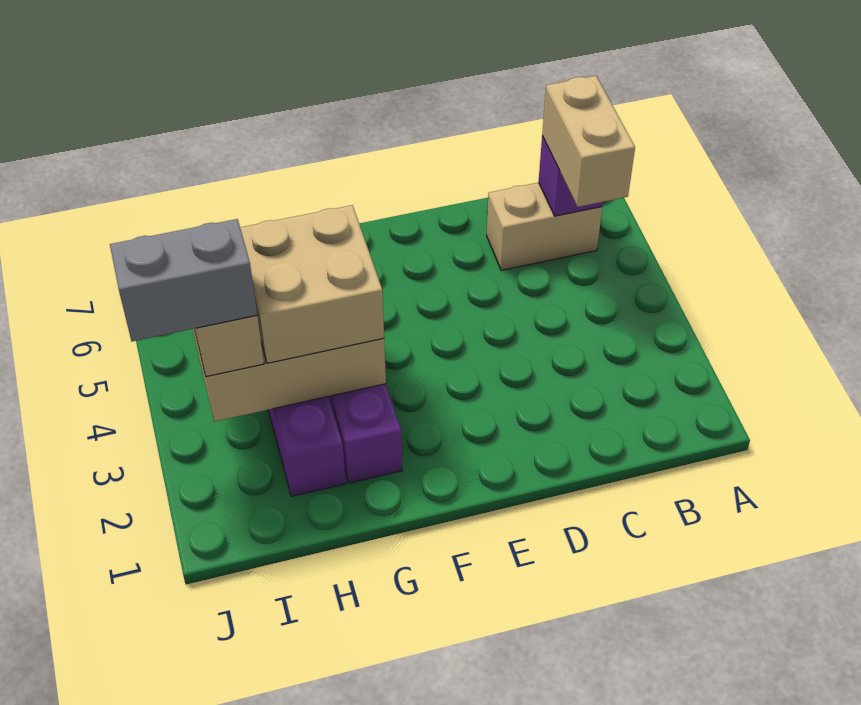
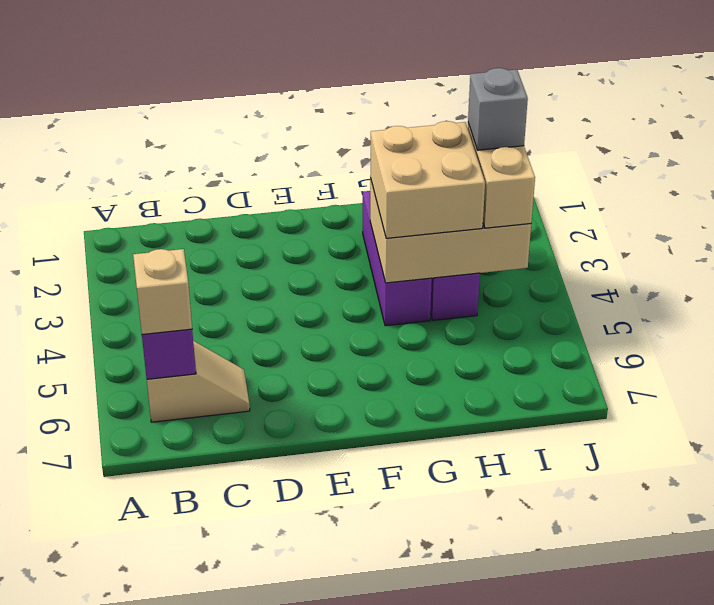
tan brick B5:B6 level 3 -> tan brick B6 level 3
tan brick B6:C6 level 1 -> tan slope B6:C6 level 1 top B
grey brick I3:J3 level 4 -> grey brick I3 level 4

